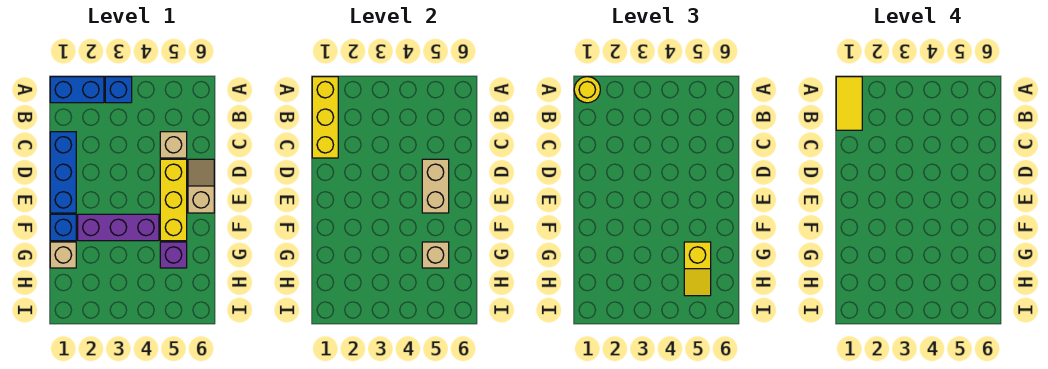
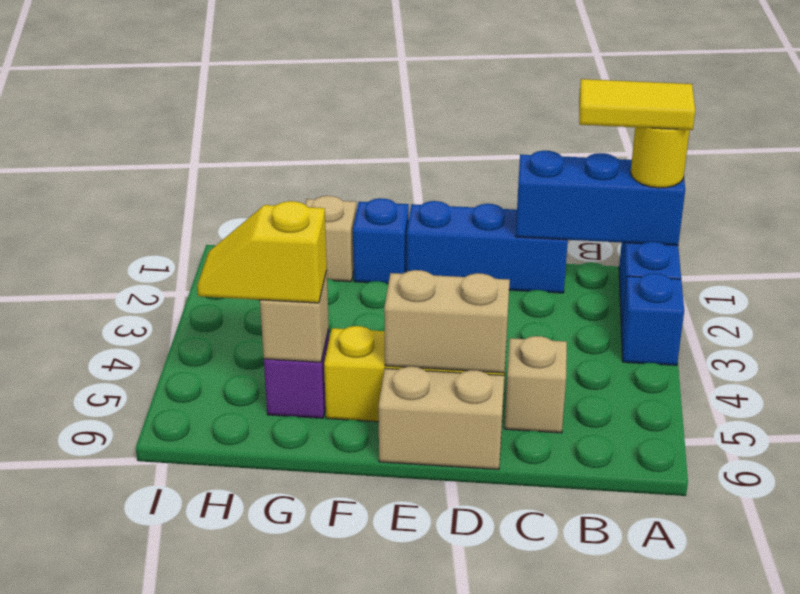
yellow brick A1:C1 level 2 -> blue brick A1:C1 level 2
tan slope D6:E6 level 1 top E -> tan brick D6:E6 level 1
purple brick F2:F4 level 1 -> none

